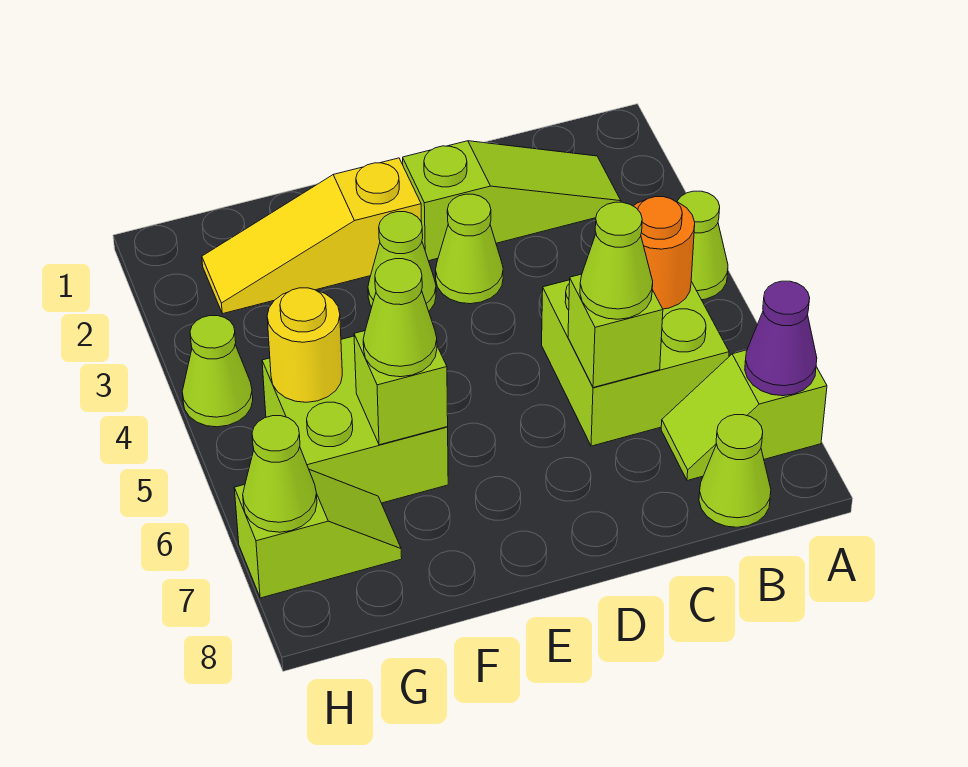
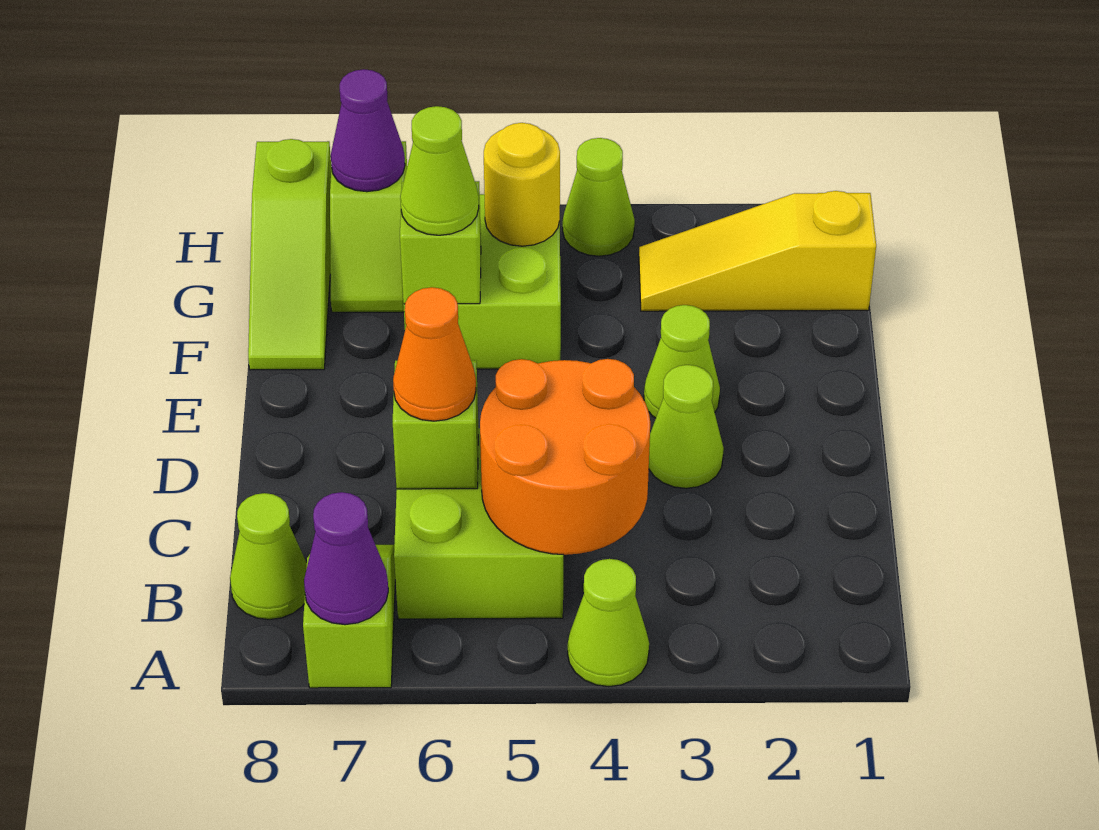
lime slope B2:D2 level 1 top D -> lime slope F8:H8 level 1 top H
orange round brick B5 level 2 -> orange round brick B4:C5 level 2
lime cone C6 level 3 -> orange cone C6 level 3
yellow slope E2:G2 level 1 top E -> yellow slope G1:G3 level 1 top 1
lime cone H7 level 2 -> purple cone H7 level 2

